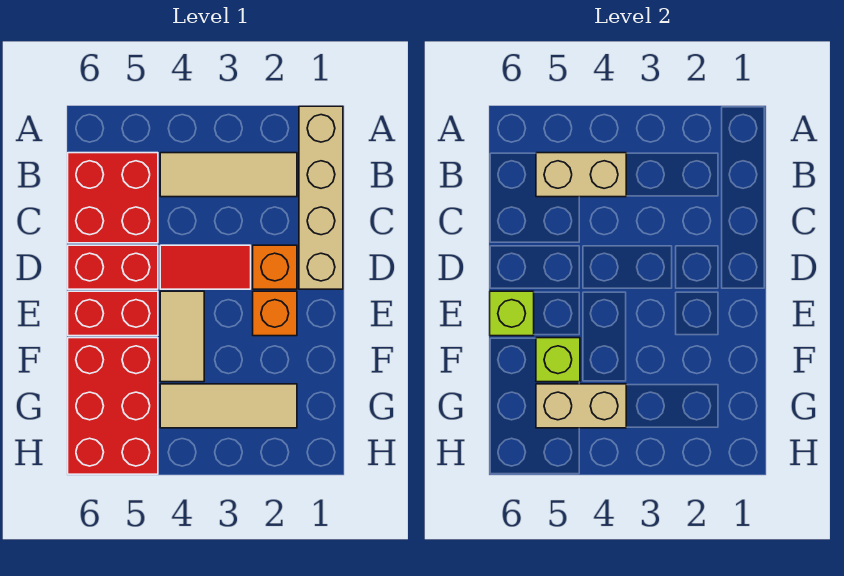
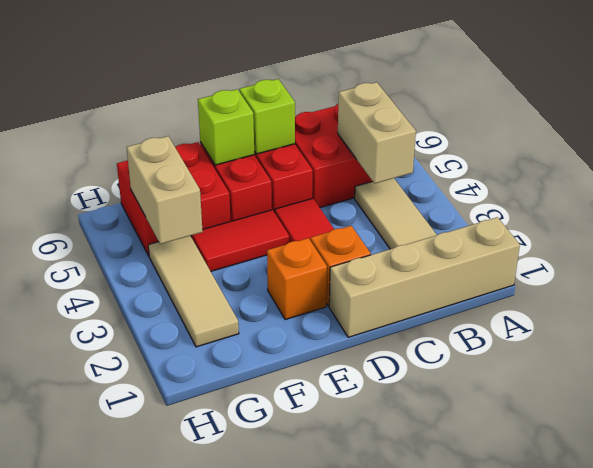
tan tile E4:F4 level 1 -> red tile E4:F4 level 1
red brick F5:H6 level 1 -> red brick F5:G6 level 1
lime brick F5 level 2 -> lime brick D6 level 2

